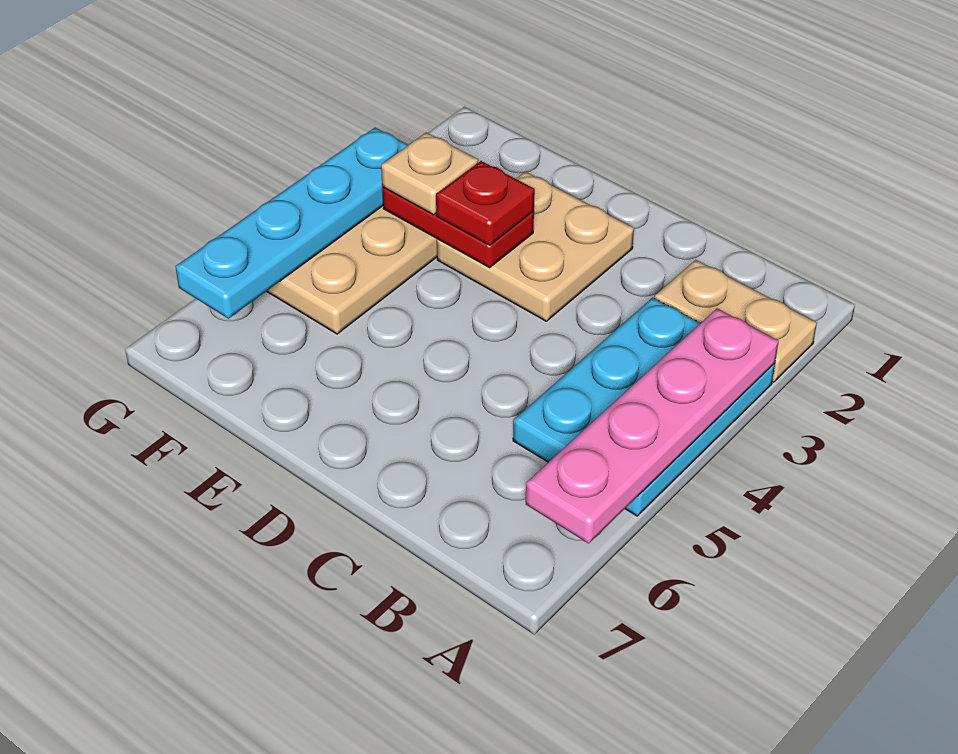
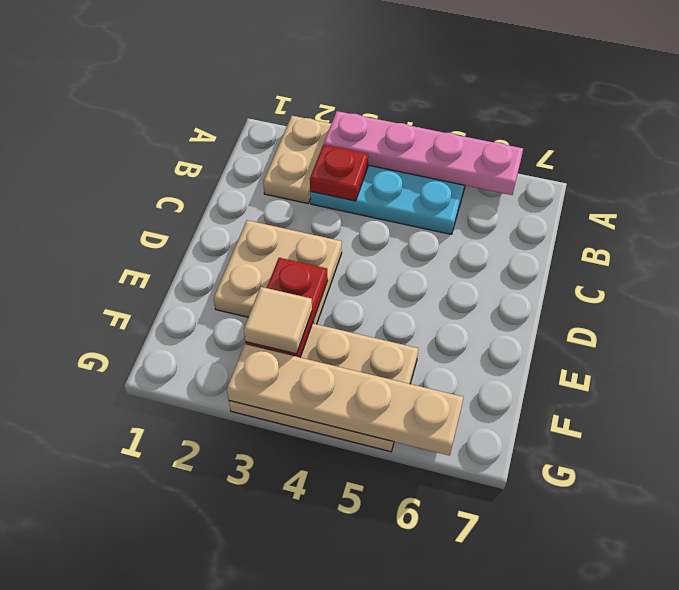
red plate E3 level 3 -> red plate B3 level 2
tan plate F3 level 3 -> tan tile F3 level 3
cyan plate G3:G6 level 2 -> tan plate G3:G6 level 2

